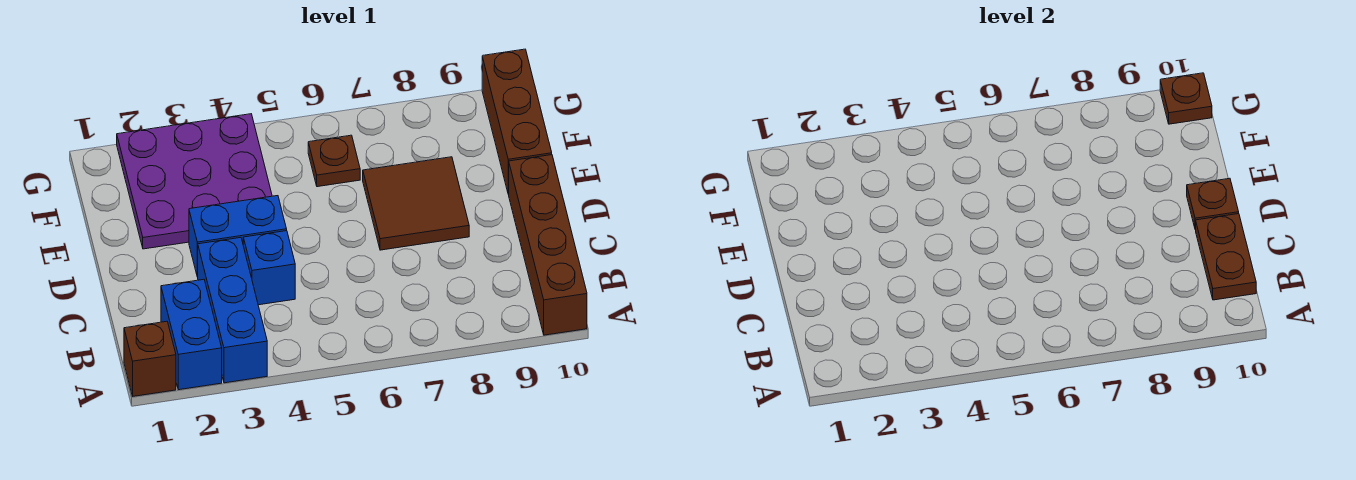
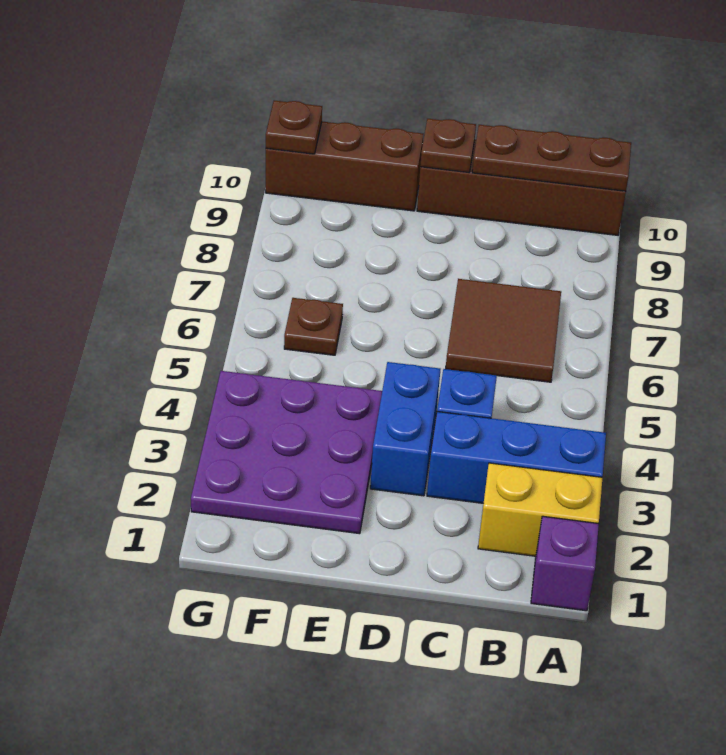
brown brick A1 level 1 -> purple brick A1 level 1
blue brick A2:B2 level 1 -> yellow brick A2:B2 level 1
brown plate B10:C10 level 2 -> brown plate A10:C10 level 2
brown tile D7:E8 level 1 -> brown tile B6:C7 level 1

